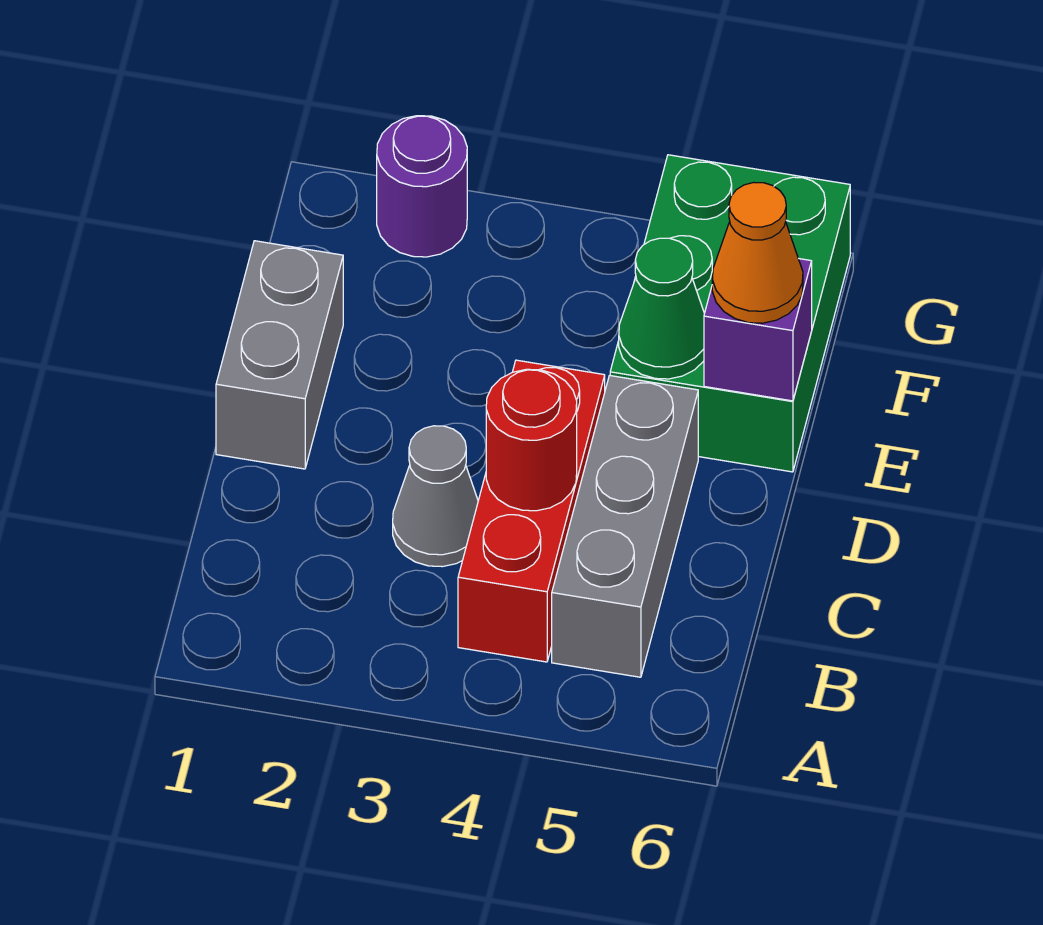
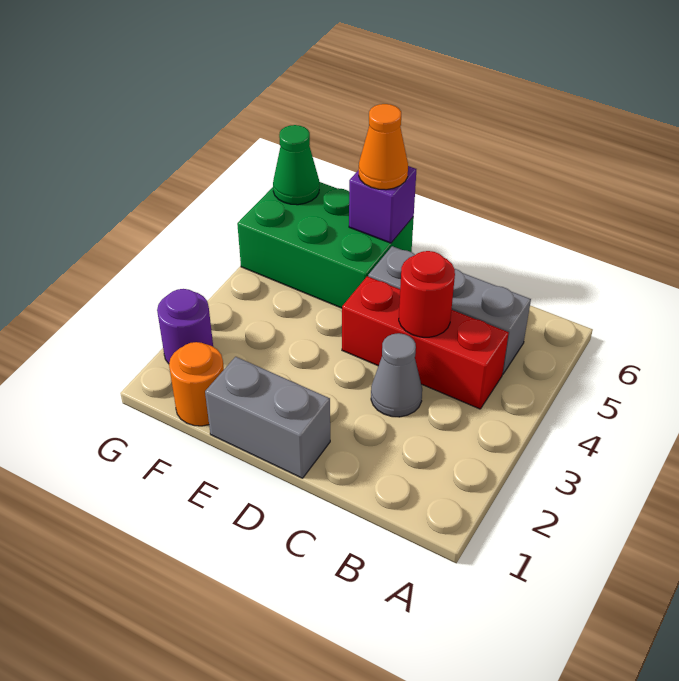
green cone E5 level 2 -> green cone G6 level 2
none -> orange round brick F1 level 1

